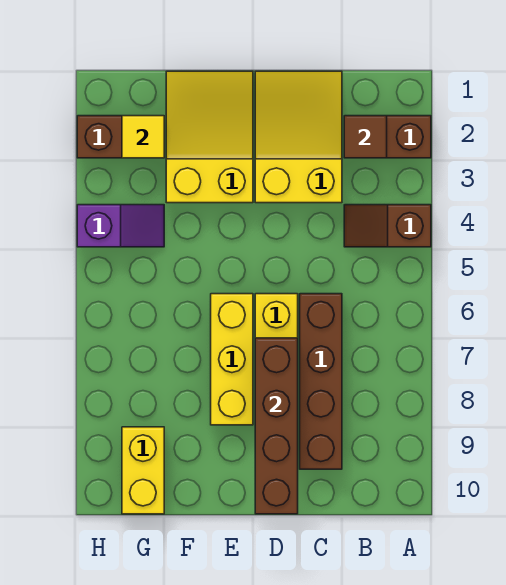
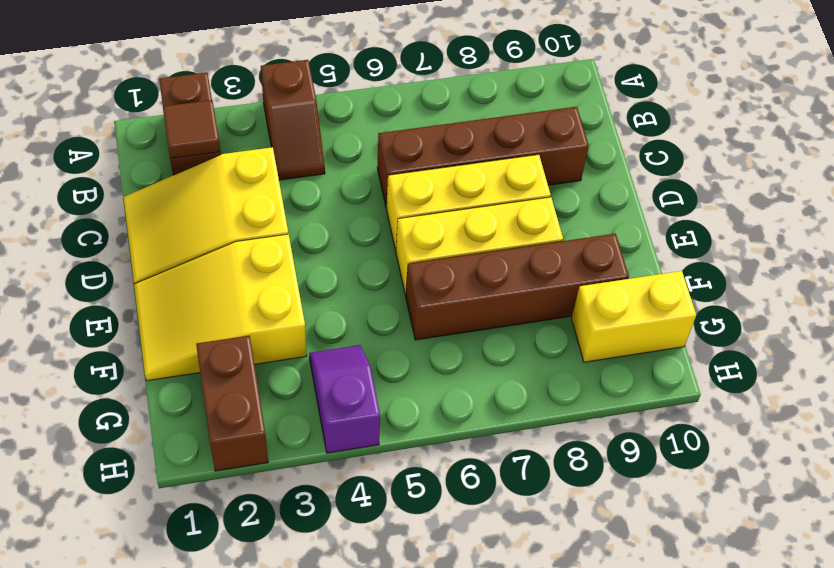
brown brick D7:D10 level 2 -> brown brick F6:F9 level 1
yellow tile G2 level 2 -> none

